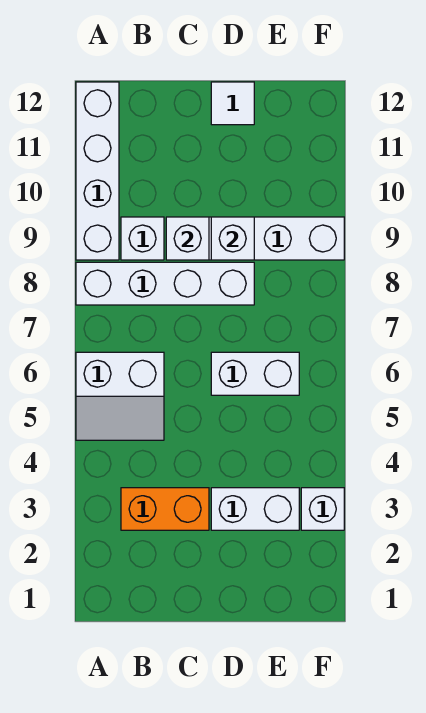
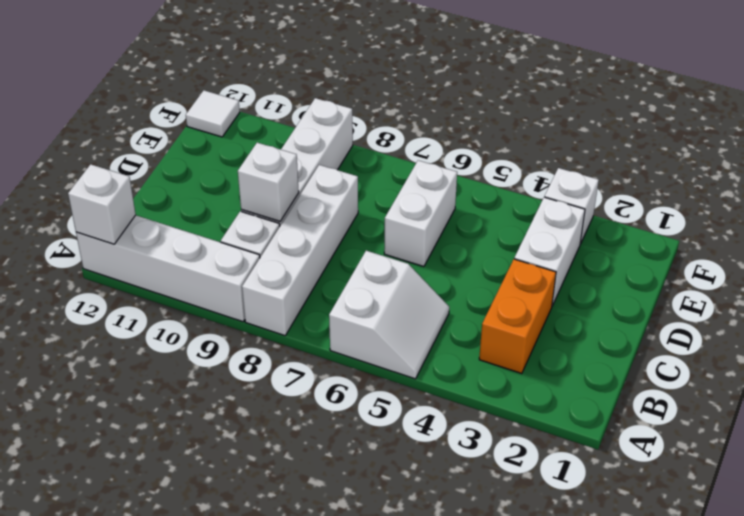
white brick D9 level 2 -> white brick A12 level 2
white tile D12 level 1 -> white tile F12 level 1

